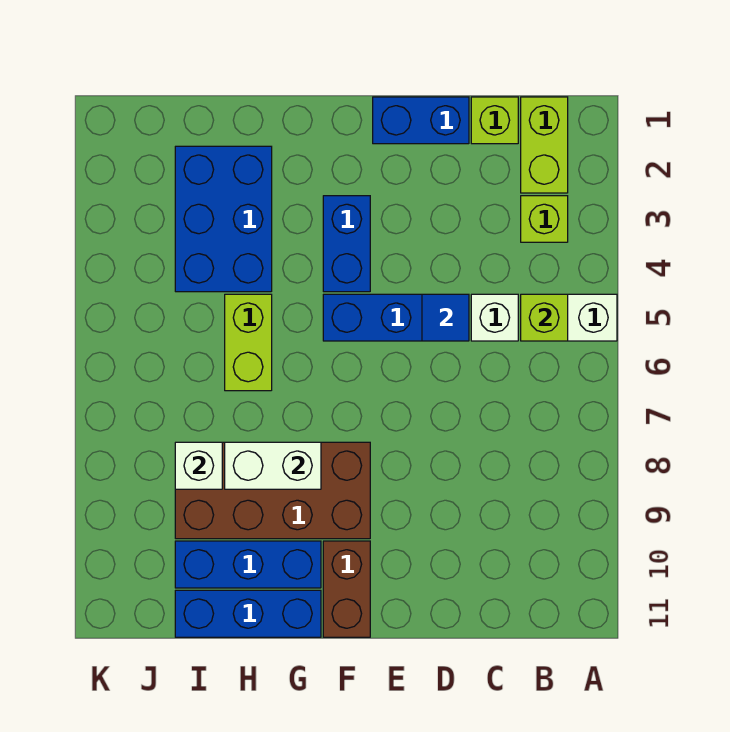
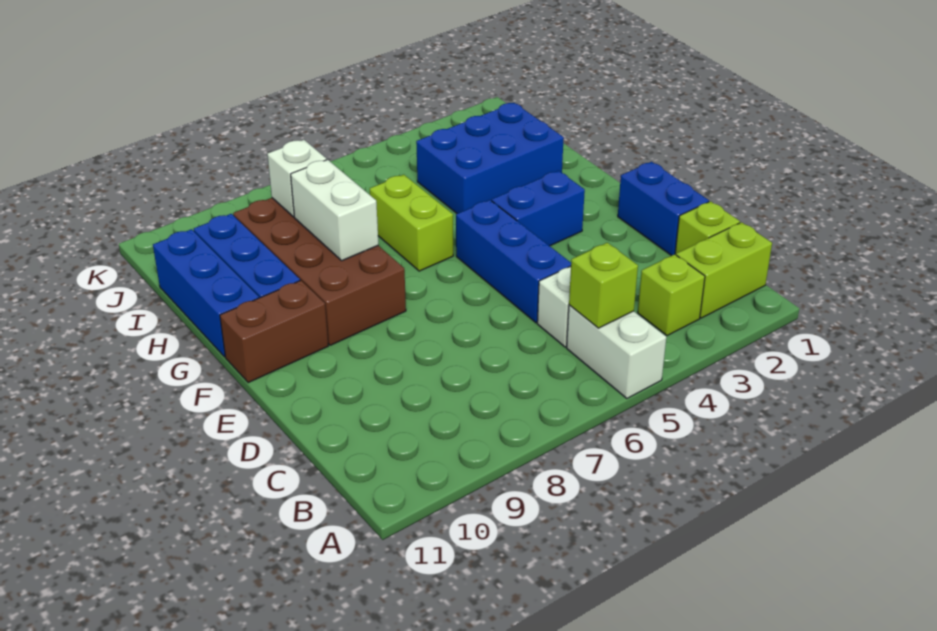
blue tile D5 level 2 -> none
lime brick H5:H6 level 1 -> lime brick G6:H6 level 1

